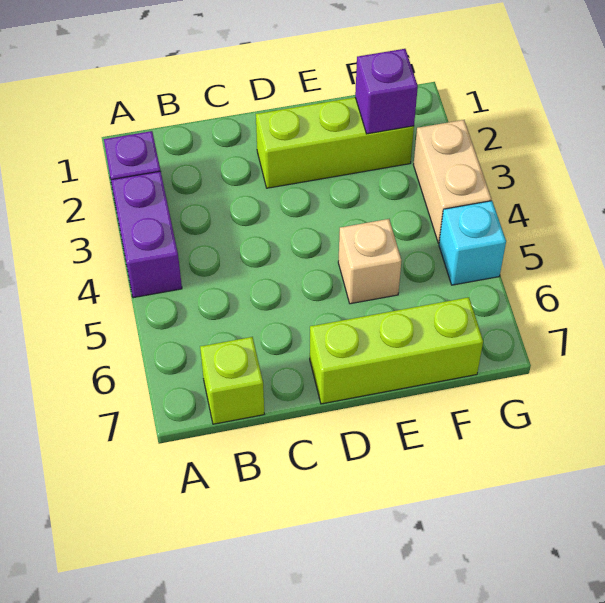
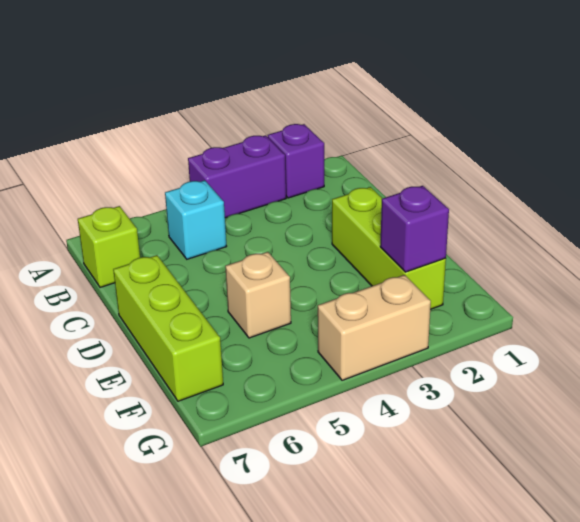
cyan brick G5 level 1 -> cyan brick B5 level 1

